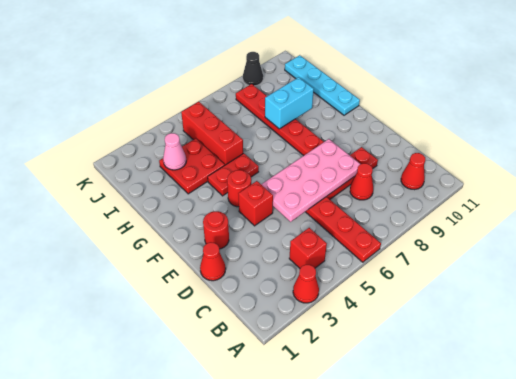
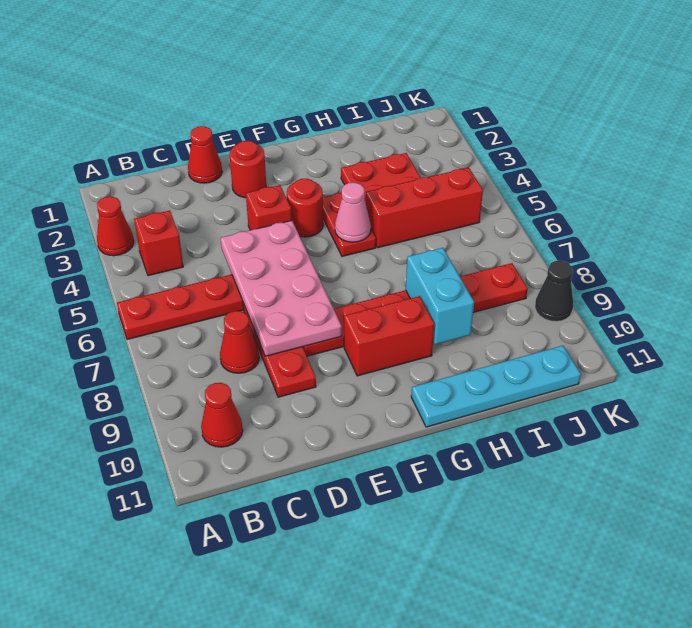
none -> red brick F9:G9 level 1
pink cone I3 level 2 -> pink cone G5 level 2

